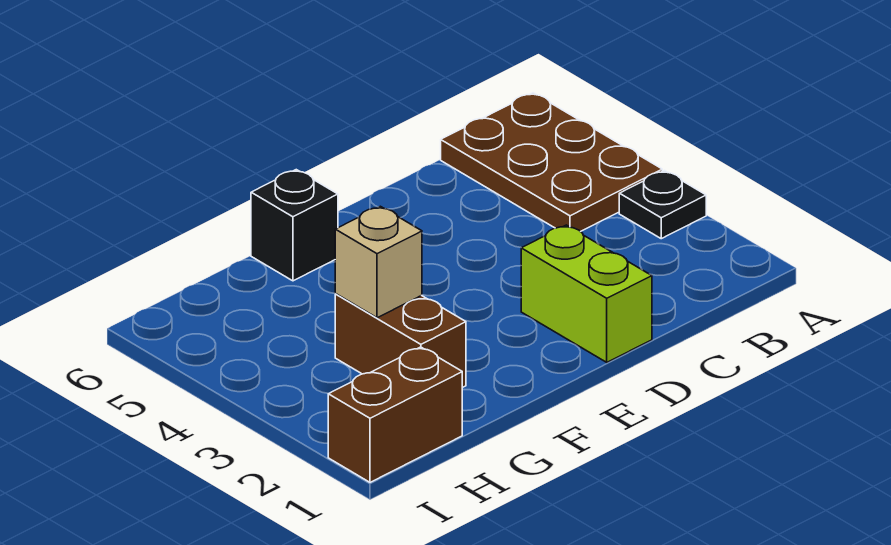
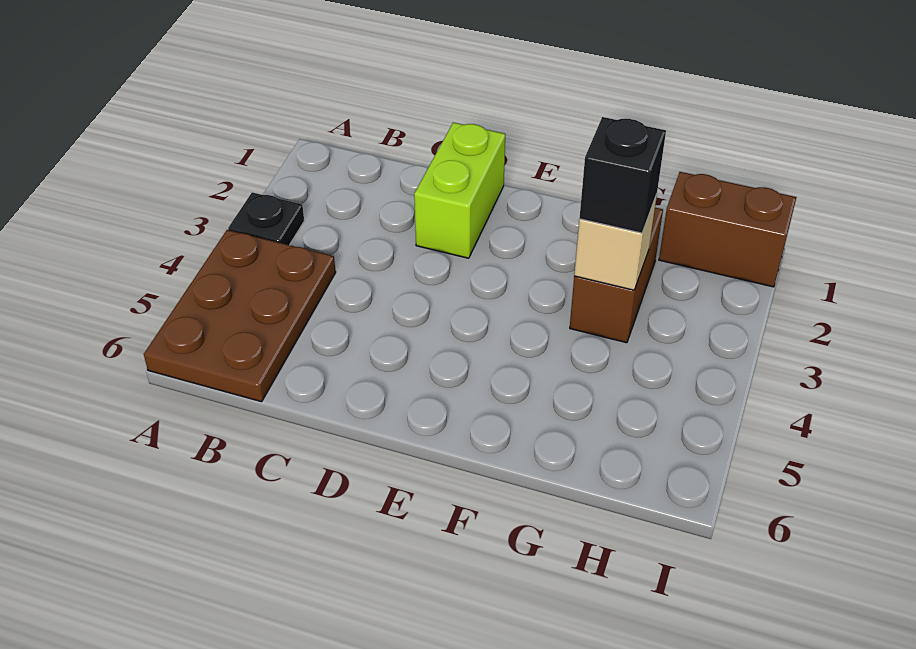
black brick F6 level 1 -> black brick G3 level 3

